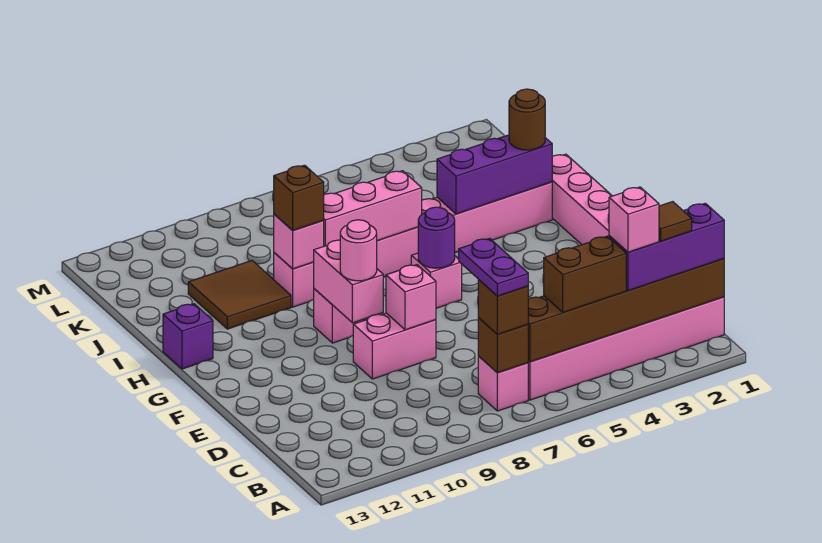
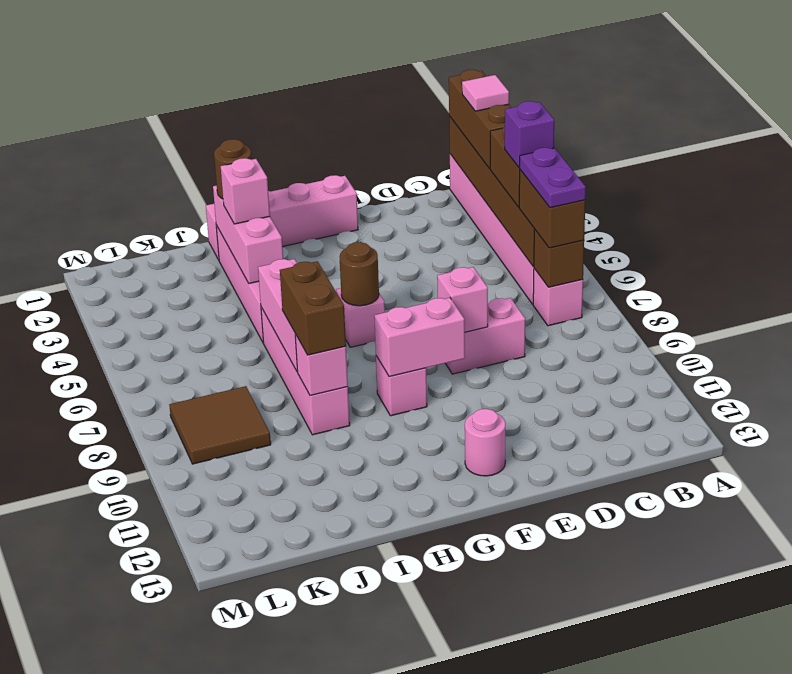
purple brick B1:B3 level 3 -> brown brick B1:B3 level 3
brown tile B2 level 4 -> pink tile B2 level 4
pink brick B3 level 4 -> pink brick I3 level 3
brown brick B7 level 3 -> brown brick B6:B7 level 3
purple plate B7:C7 level 4 -> purple plate B6:B7 level 4
pink brick E8:E9 level 1 -> pink brick D8:E8 level 1
pink round brick F9 level 3 -> pink round brick F12 level 1
purple round brick G6 level 2 -> brown round brick G6 level 2
purple brick H13 level 1 -> purple brick B5 level 4
purple brick I2:I4 level 2 -> pink brick I2:I4 level 2
brown brick I9 level 3 -> brown brick I8:I9 level 3
brown tile I10:J11 level 1 -> brown tile K8:L9 level 1

